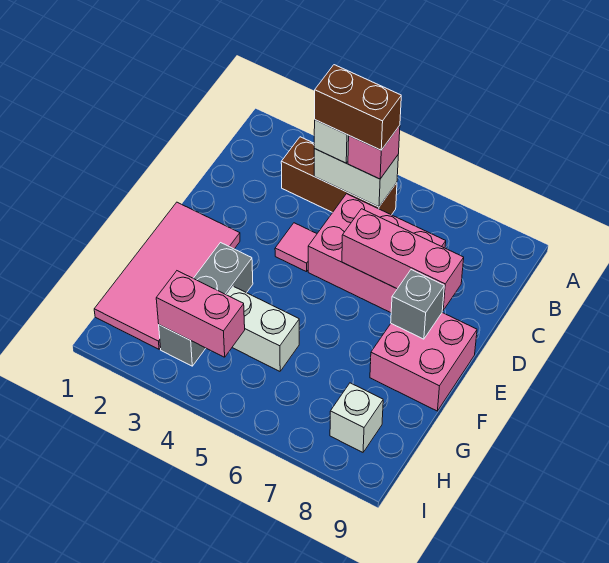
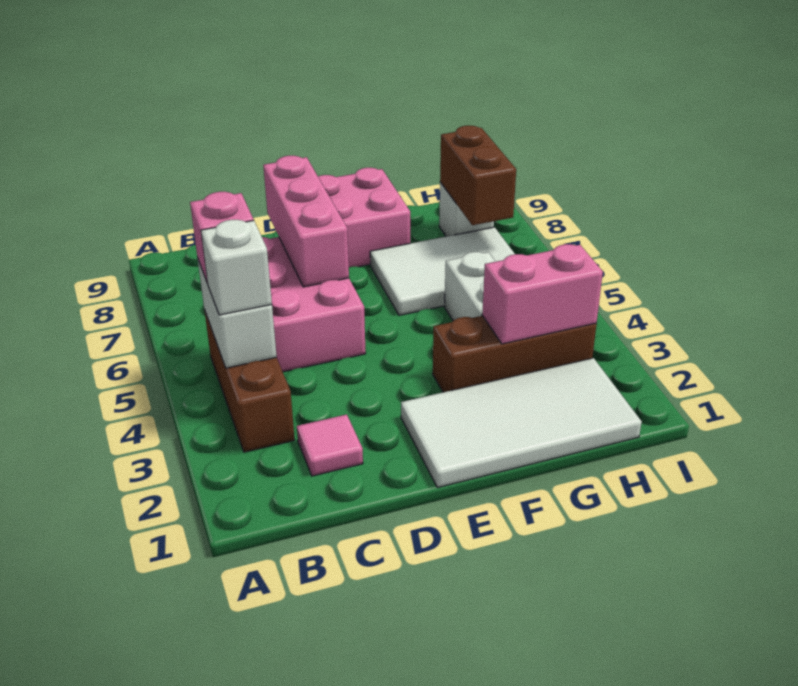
brown brick B4:B5 level 4 -> brown brick H7:H8 level 2
pink tile D4 level 1 -> pink tile C2 level 1
pink tile E1:H2 level 1 -> white tile E1:H2 level 1
grey brick E8 level 2 -> none
grey brick F3:H3 level 1 -> brown brick F3:H3 level 1
none -> white tile F6:H7 level 1
pink brick H3:H4 level 2 -> pink brick G3:H3 level 2

